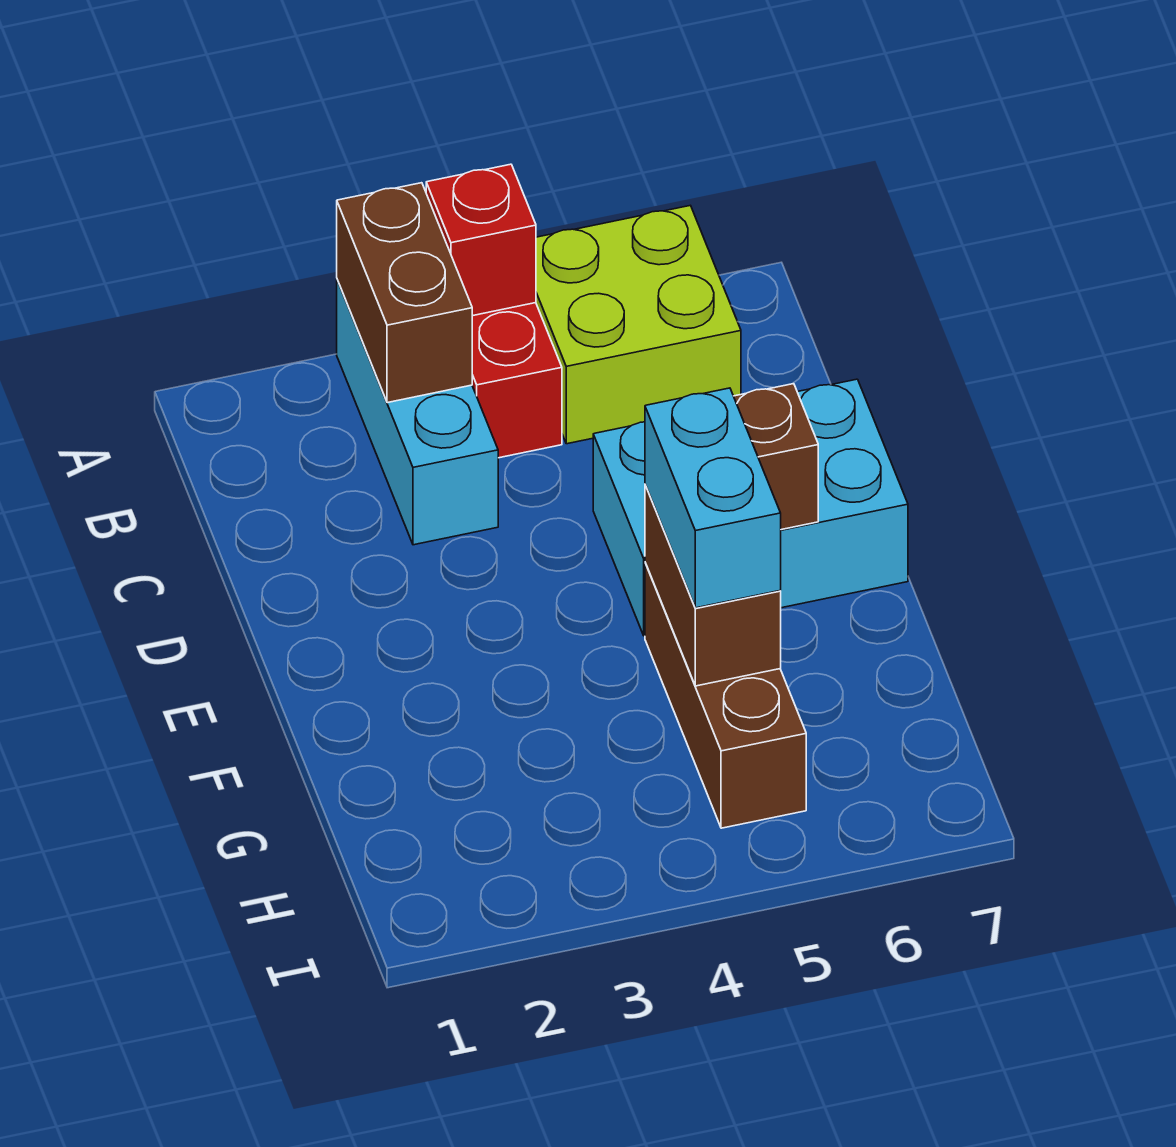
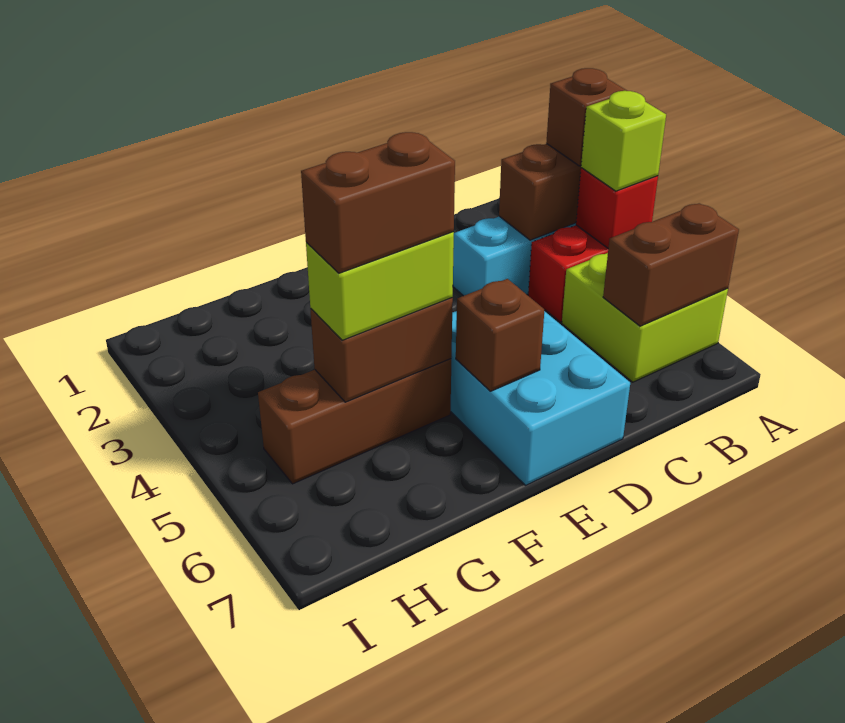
none -> brown brick A3 level 3
none -> lime brick A4 level 3
none -> brown brick A6:B6 level 2
cyan brick F5:G5 level 3 -> lime brick F5:G5 level 3
none -> brown brick F5:G5 level 4

